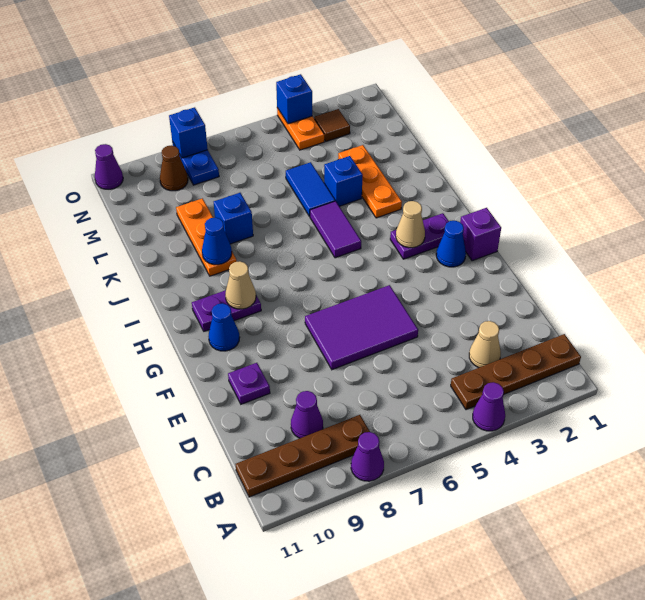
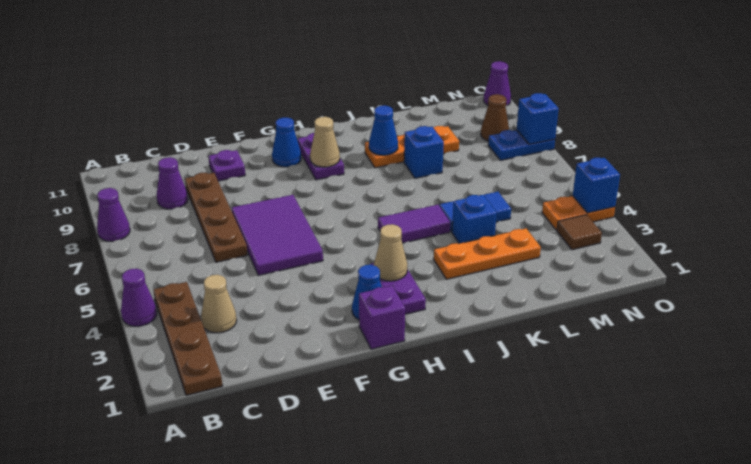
brown plate B8:B11 level 1 -> brown plate D6:D9 level 1

